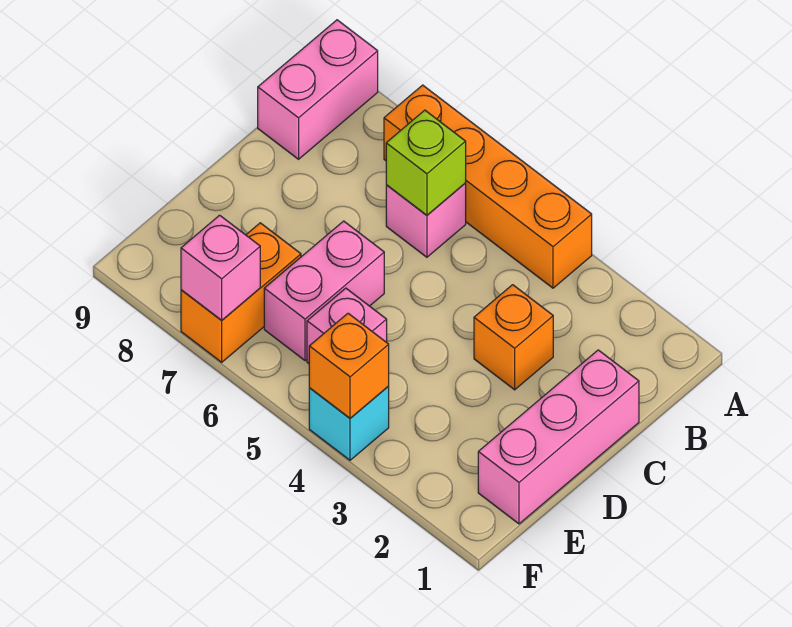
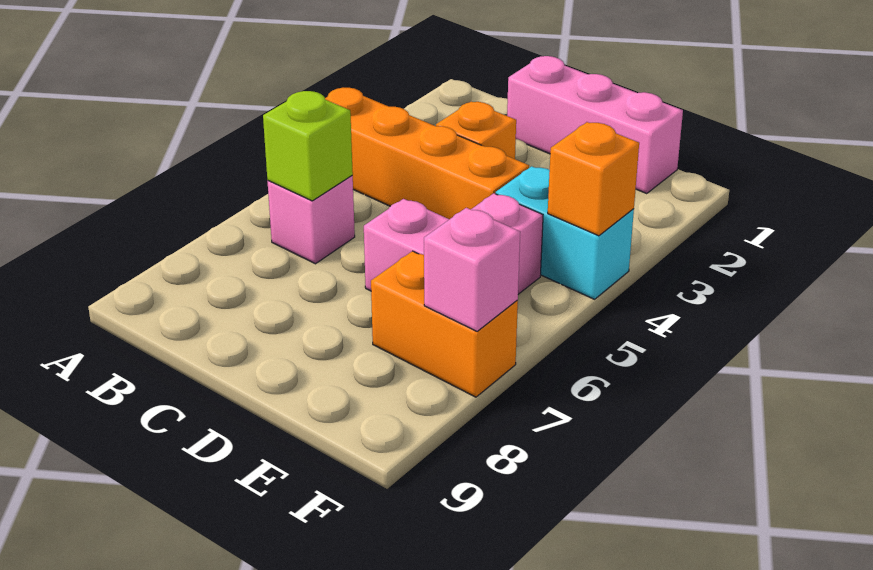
orange brick A4:A7 level 1 -> orange brick A4:D4 level 1
pink brick A9:B9 level 1 -> none
cyan brick F4 level 1 -> cyan brick E4:F4 level 1

